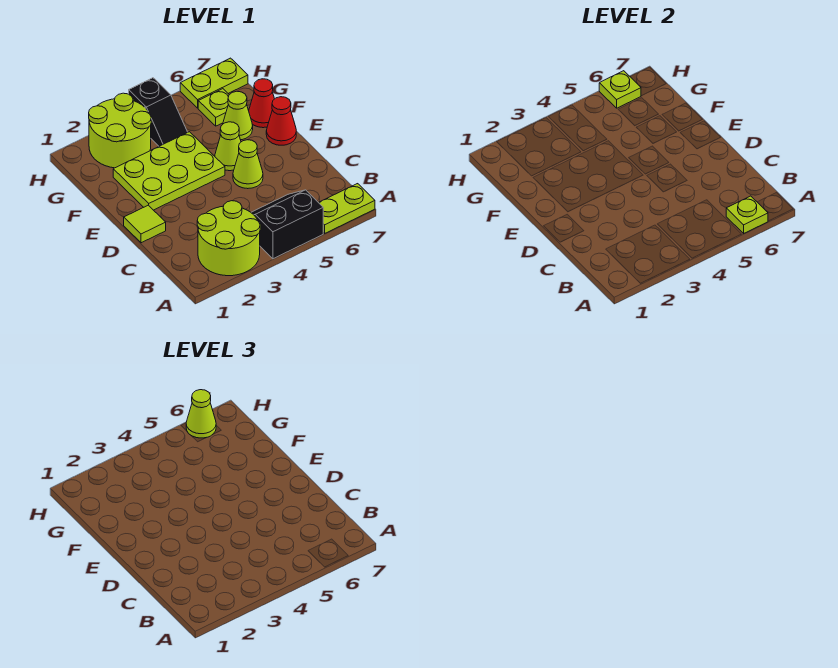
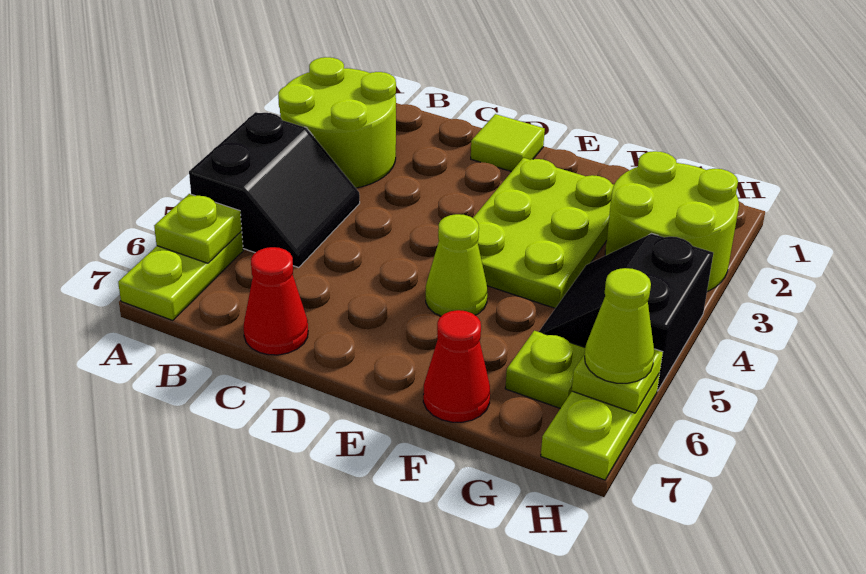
lime cone D5 level 1 -> none
red cone E7 level 1 -> red cone C7 level 1
lime cone F6 level 1 -> none
black slope G4:H4 level 1 top H -> black slope G4:H5 level 1 top H

